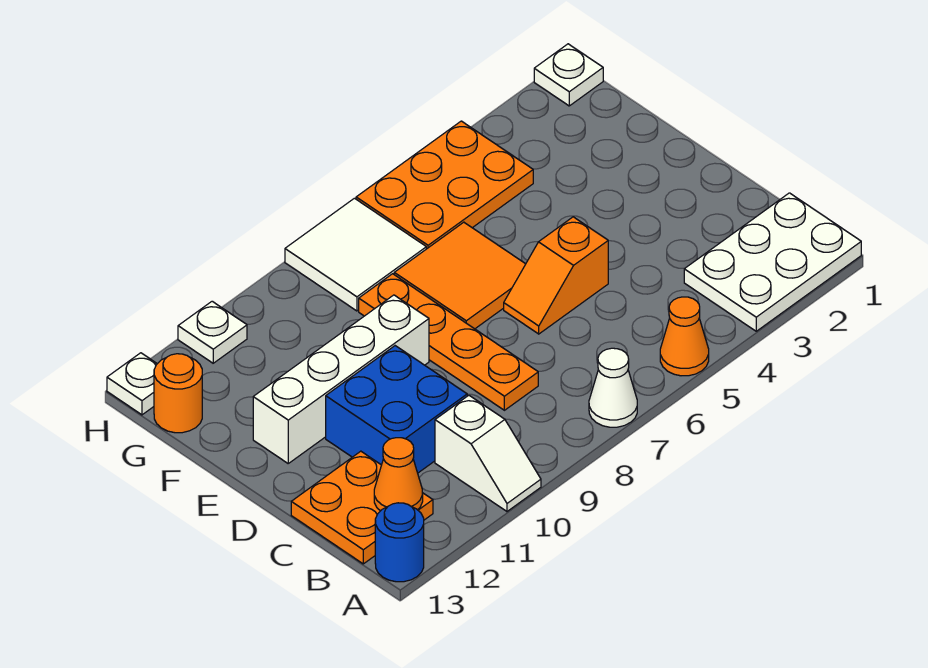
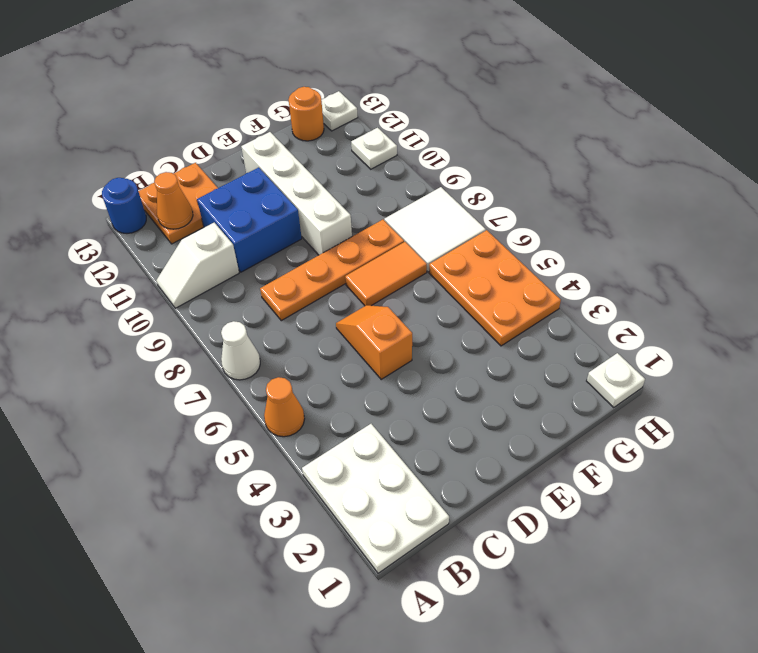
orange tile E6:F7 level 1 -> orange tile E7:F7 level 1

